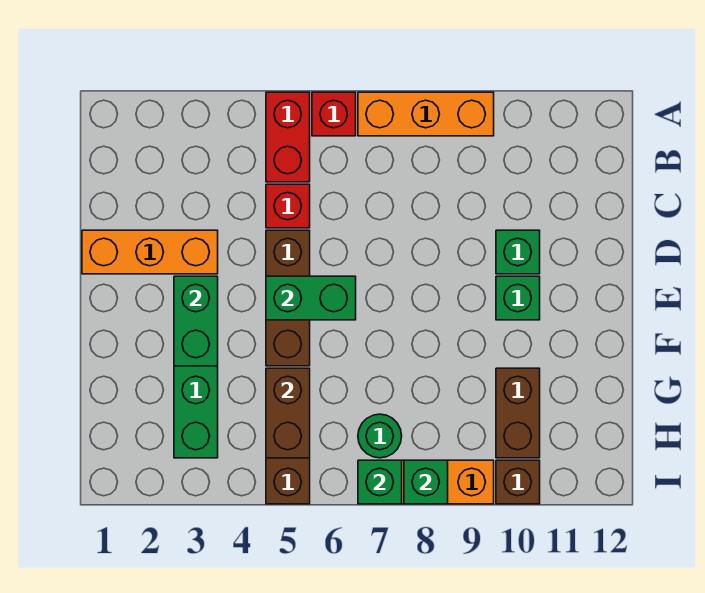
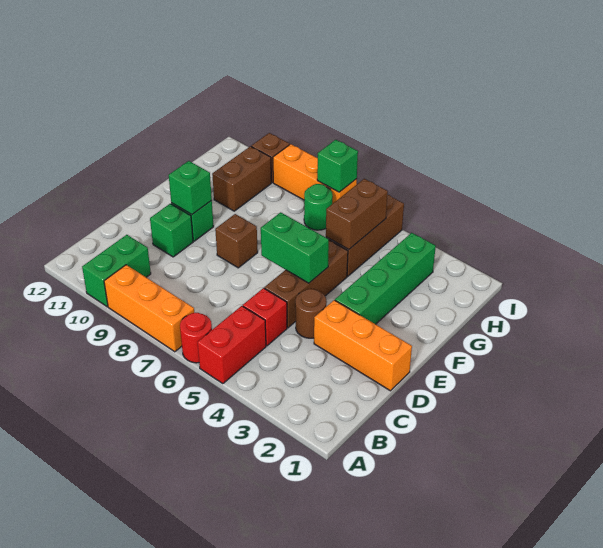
red brick A6 level 1 -> red round brick A6 level 1
none -> brown round brick D4 level 1
green brick E3:F3 level 2 -> green brick A10:B10 level 1
none -> brown brick E8 level 1
green brick I8 level 2 -> green brick E10 level 2

